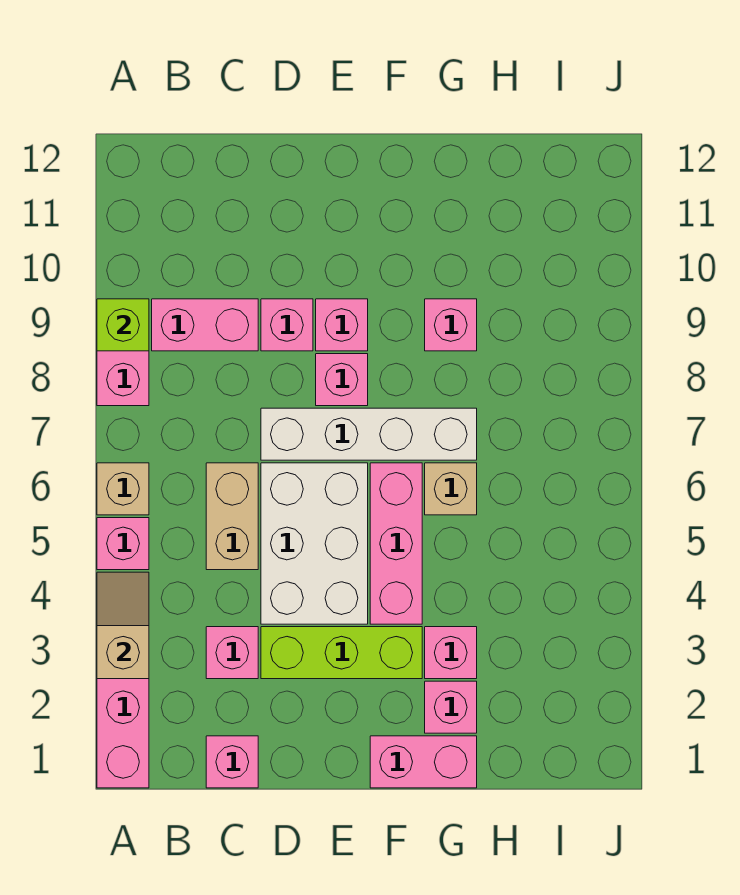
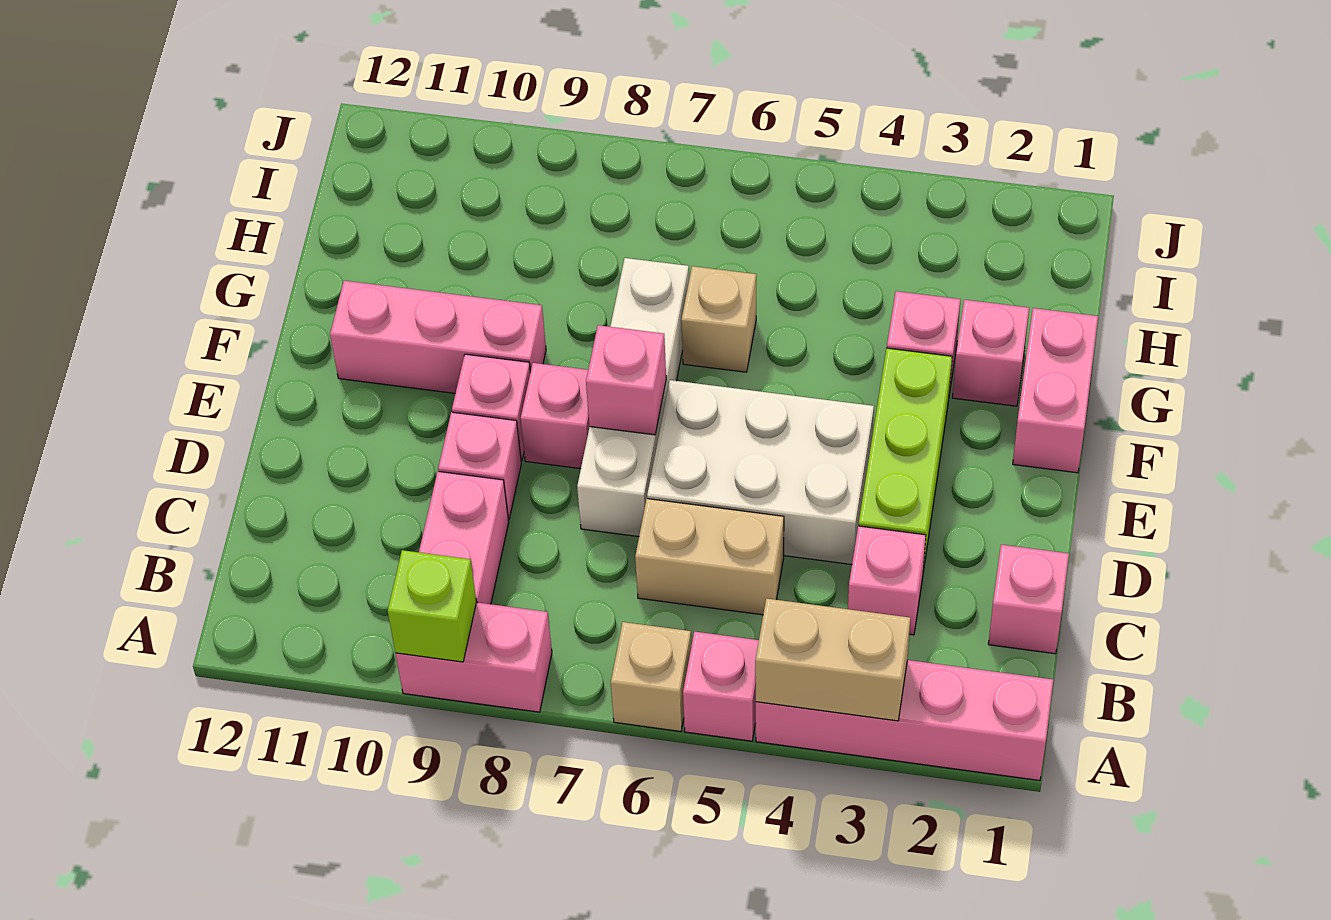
tan slope A3:A4 level 2 top 3 -> tan brick A3:A4 level 2
pink brick F4:F6 level 1 -> pink brick F9:F11 level 1
pink brick G9 level 1 -> pink brick E7 level 2

